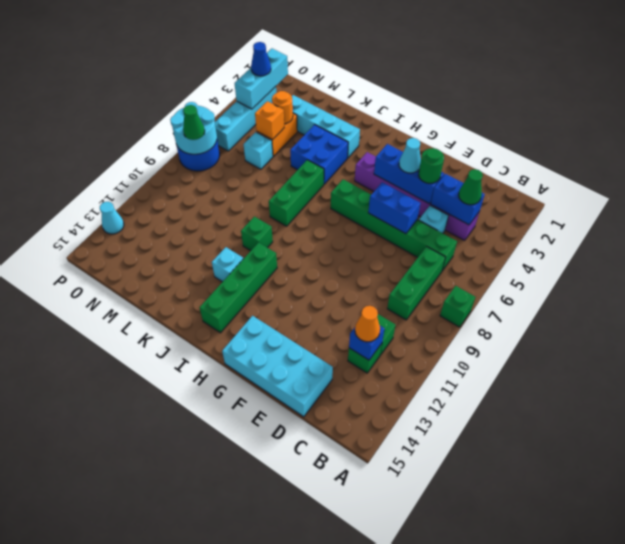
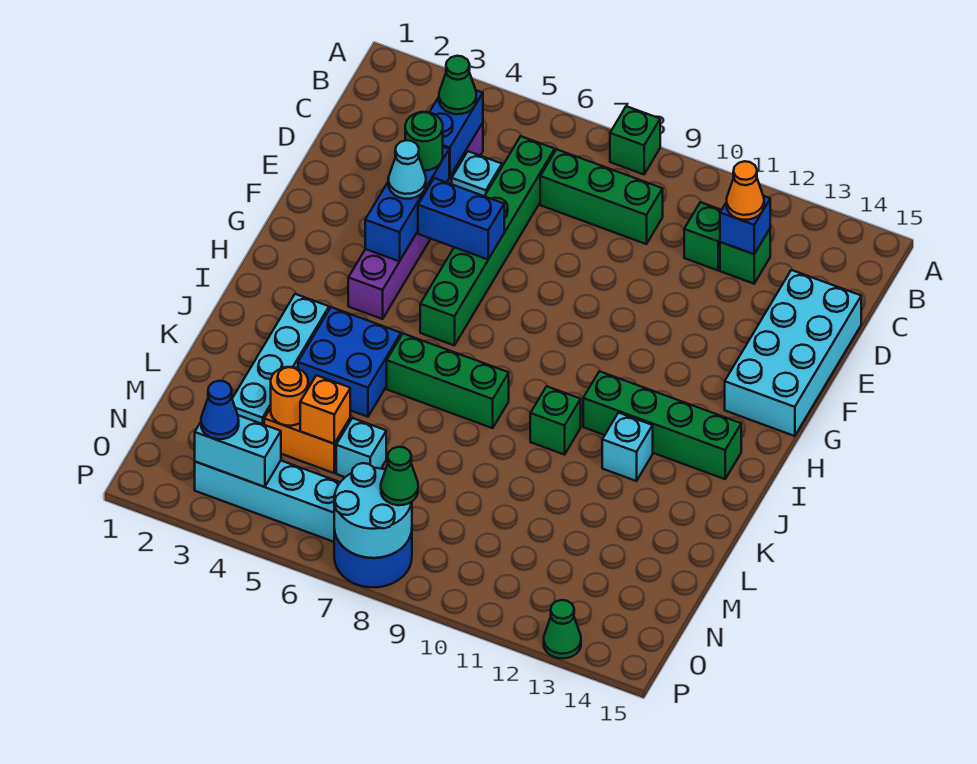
blue brick E6:F6 level 2 -> blue brick F5:F6 level 2
cyan brick O2:O4 level 2 -> cyan brick O3:O4 level 2
cyan cone P13 level 1 -> green cone P13 level 1

